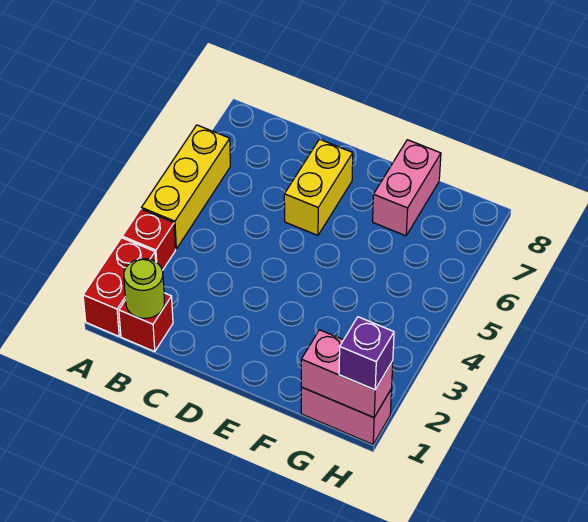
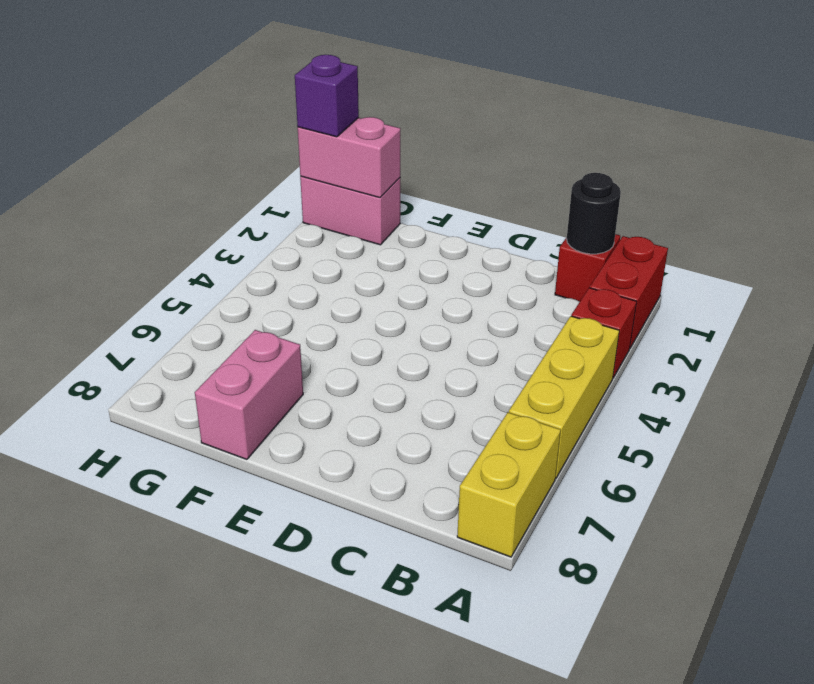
lime round brick B1 level 2 -> black round brick B1 level 2
yellow brick D6:D7 level 1 -> yellow brick A7:A8 level 1

